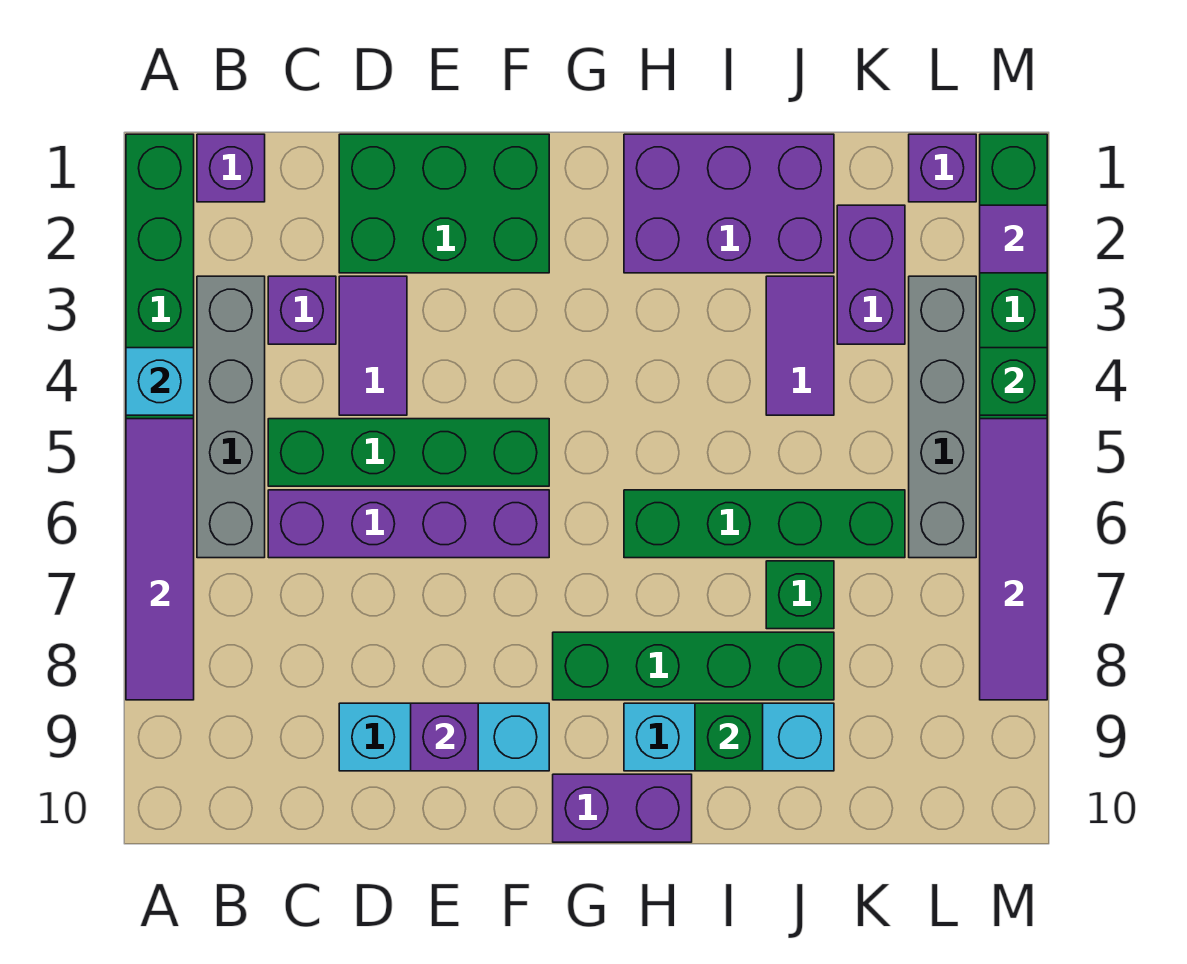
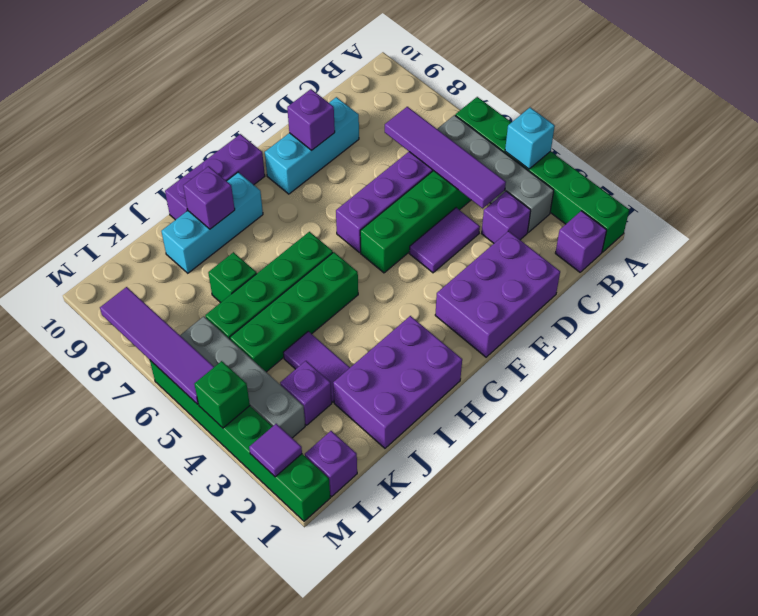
purple tile A5:A8 level 2 -> purple tile C4:C7 level 2
green brick D1:F2 level 1 -> purple brick D1:F2 level 1
purple tile D3:D4 level 1 -> purple tile D4:E4 level 1
green brick G8:J8 level 1 -> green brick H5:K5 level 1
purple brick G10:H10 level 1 -> purple brick G10:I10 level 1
green brick I9 level 2 -> purple brick I9 level 2
purple brick K2:K3 level 1 -> purple brick K3 level 1

